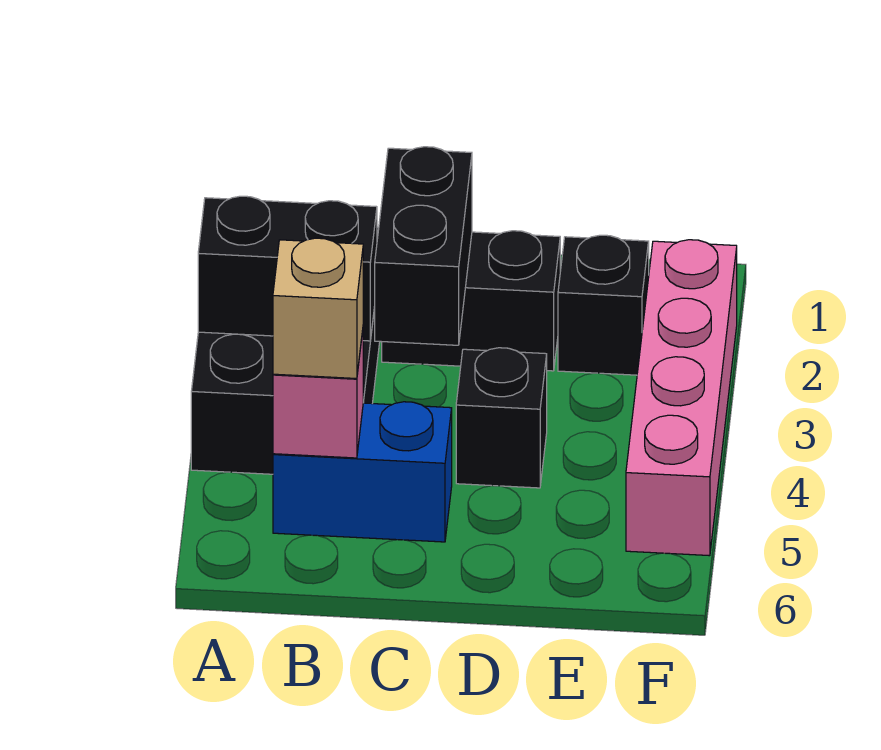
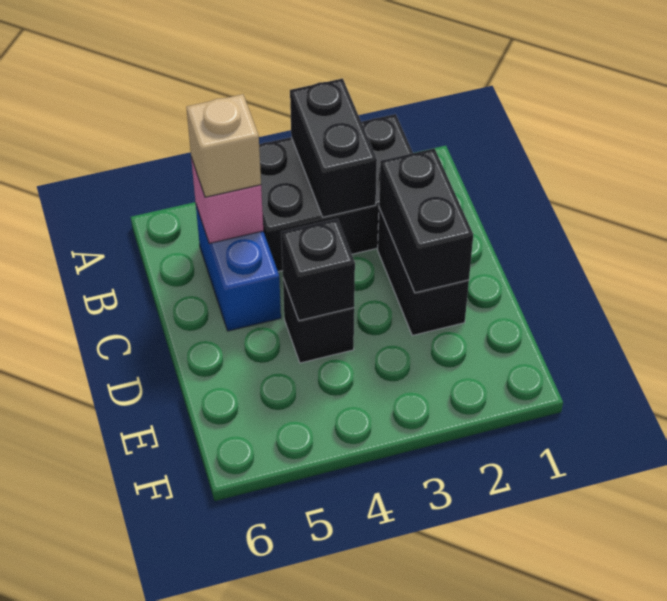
black brick C2:C3 level 2 -> black brick C2:D2 level 2
black brick E2 level 1 -> black brick D4 level 2
pink brick F2:F5 level 1 -> none

